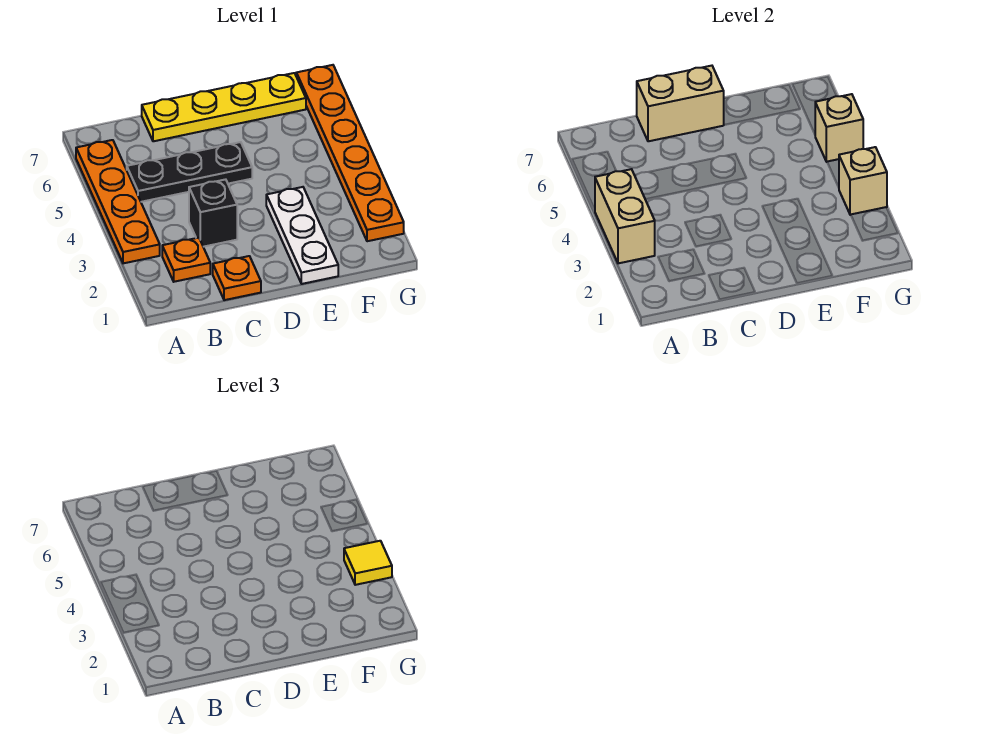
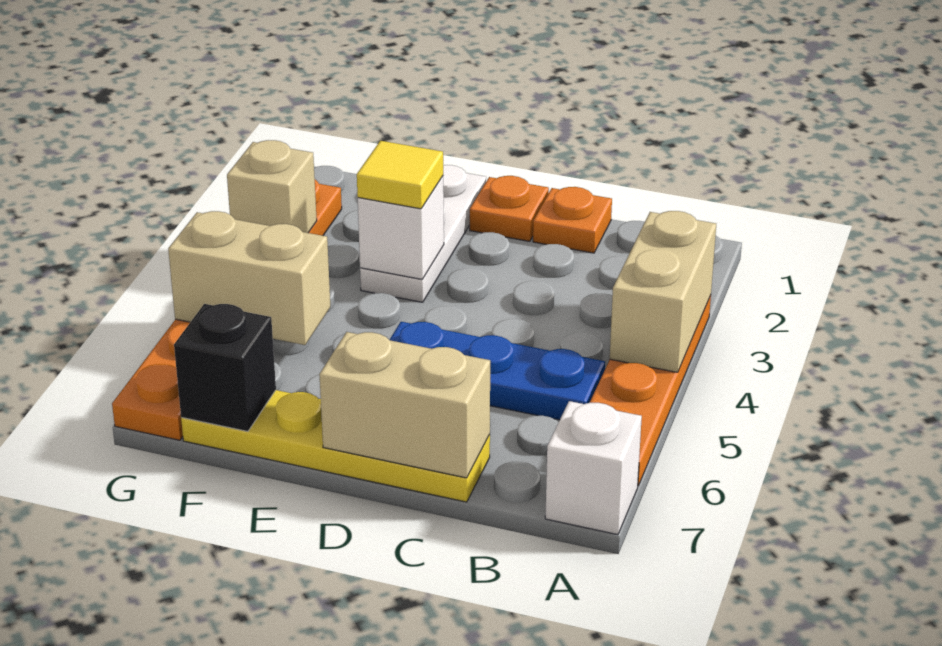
none -> white brick A7 level 1
orange plate B2 level 1 -> orange plate D1 level 1
black plate B5:D5 level 1 -> blue plate B5:D5 level 1
black brick C3 level 1 -> black brick F7 level 2
none -> white brick E3 level 2
yellow tile G3 level 3 -> yellow tile E3 level 3
tan brick G5 level 2 -> tan brick F5:G5 level 2

